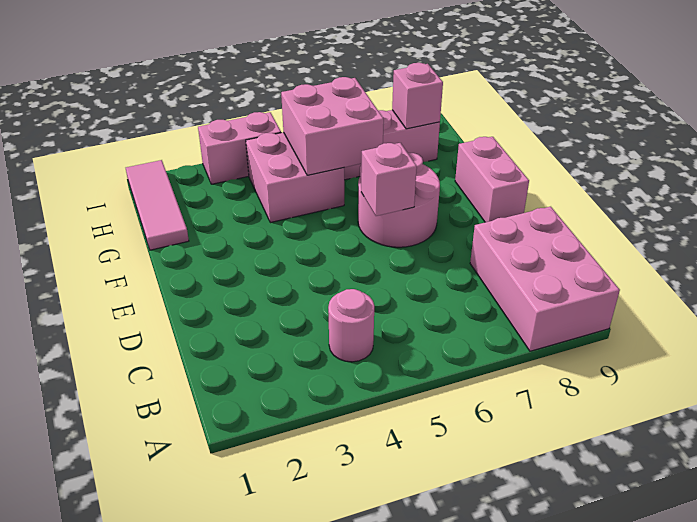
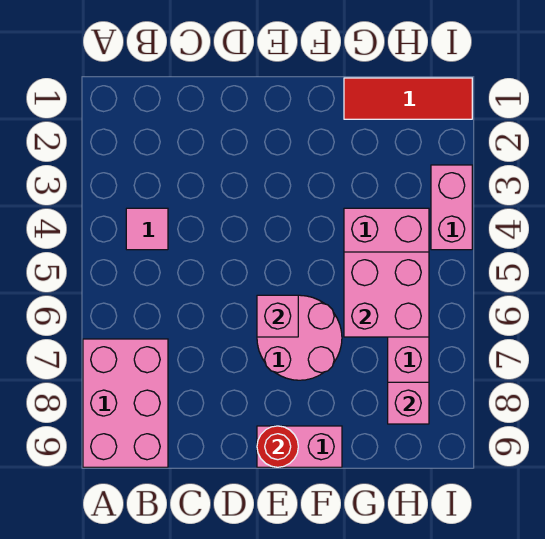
pink brick A8:C9 level 1 -> pink brick A7:B9 level 1
pink round brick B4 level 1 -> pink tile B4 level 1
none -> red round brick E9 level 2
pink tile G1:I1 level 1 -> red tile G1:I1 level 1

